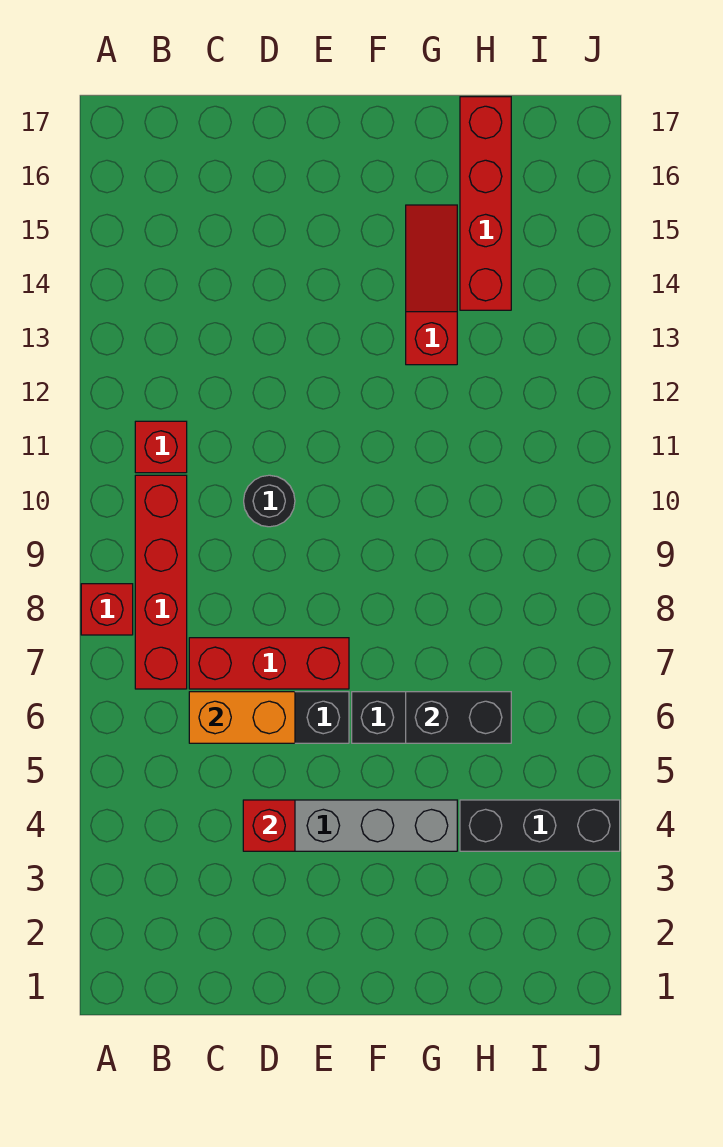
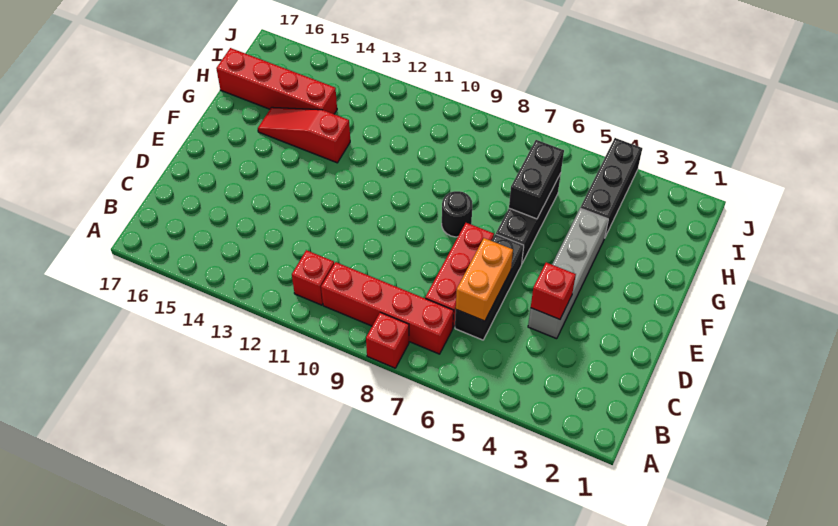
black round brick D10 level 1 -> black round brick F8 level 1

